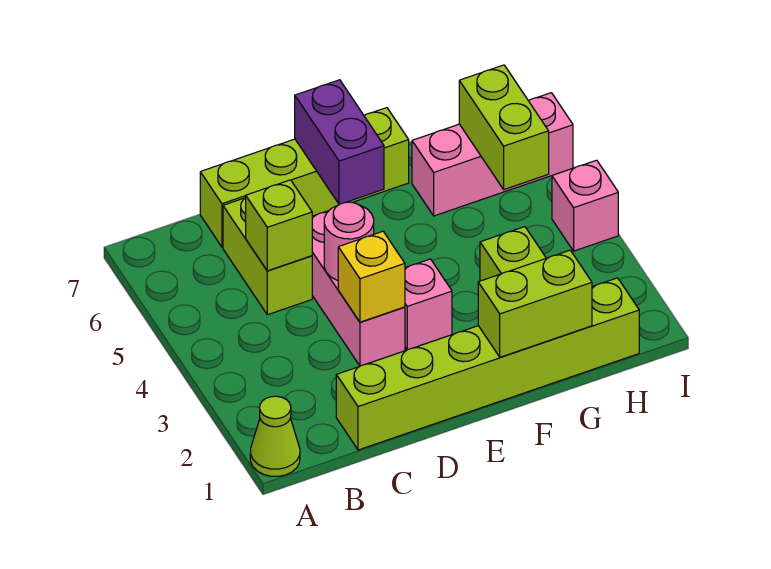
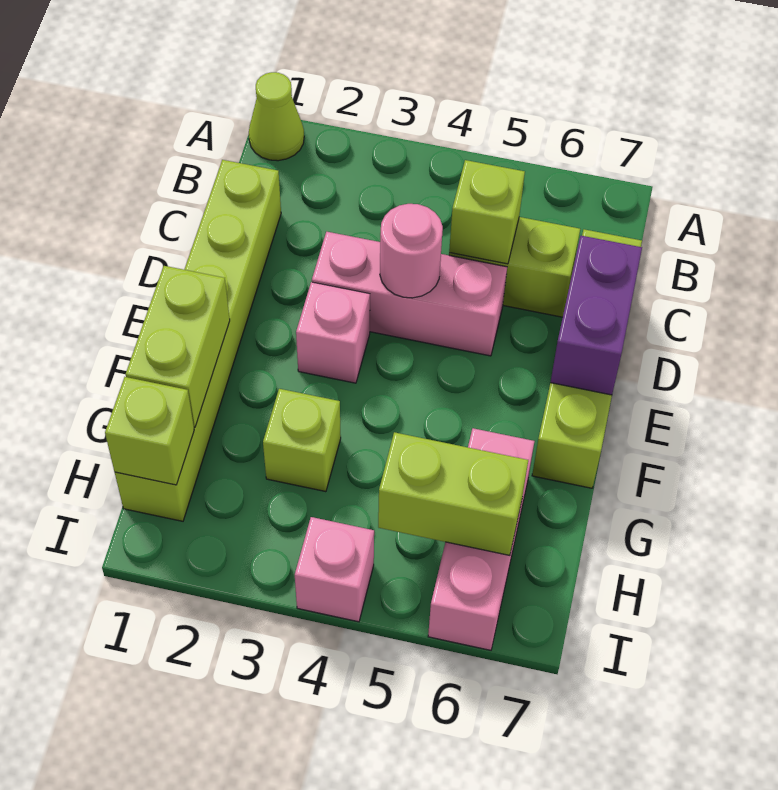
yellow brick D3 level 2 -> none
purple brick E6:E7 level 2 -> purple brick D7:E7 level 2
none -> lime brick H1 level 2

